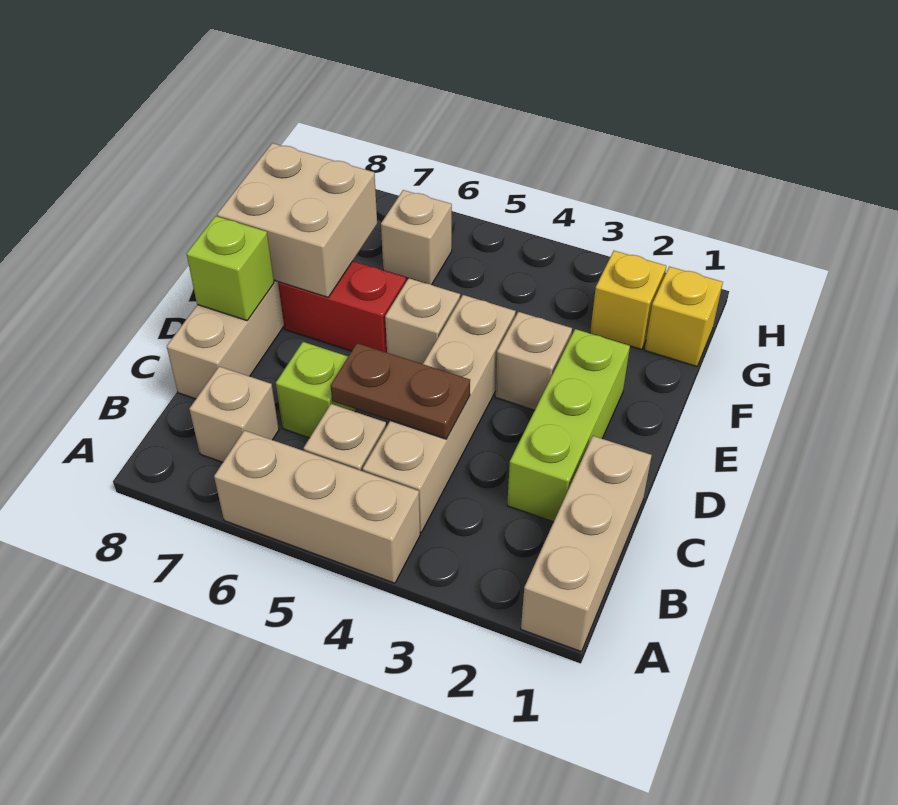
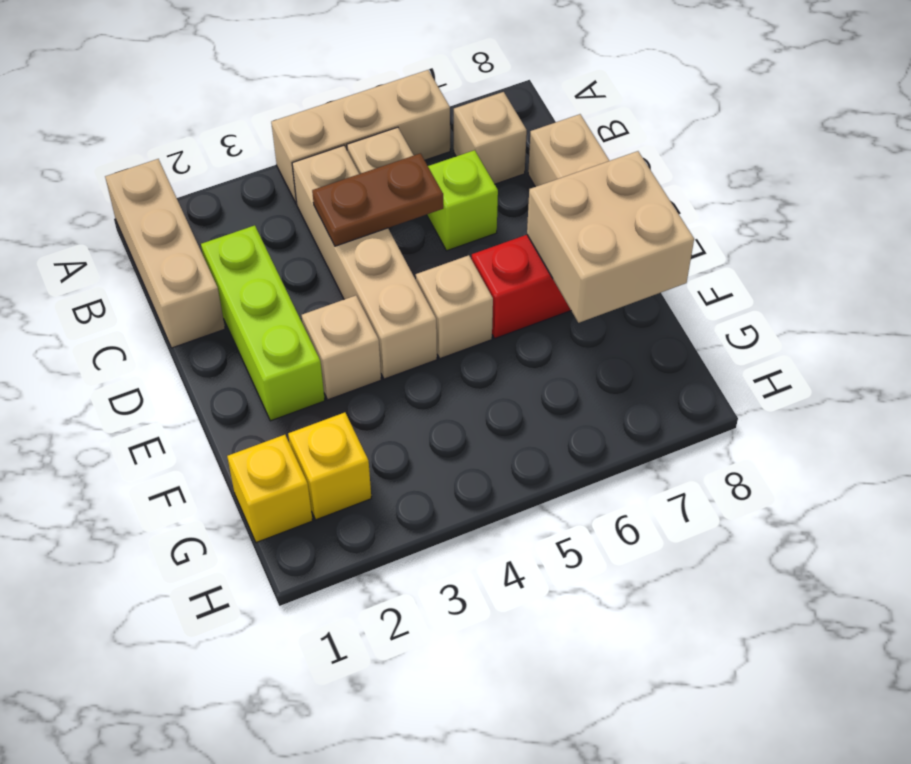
lime brick D8 level 2 -> none
tan brick G6 level 1 -> none

